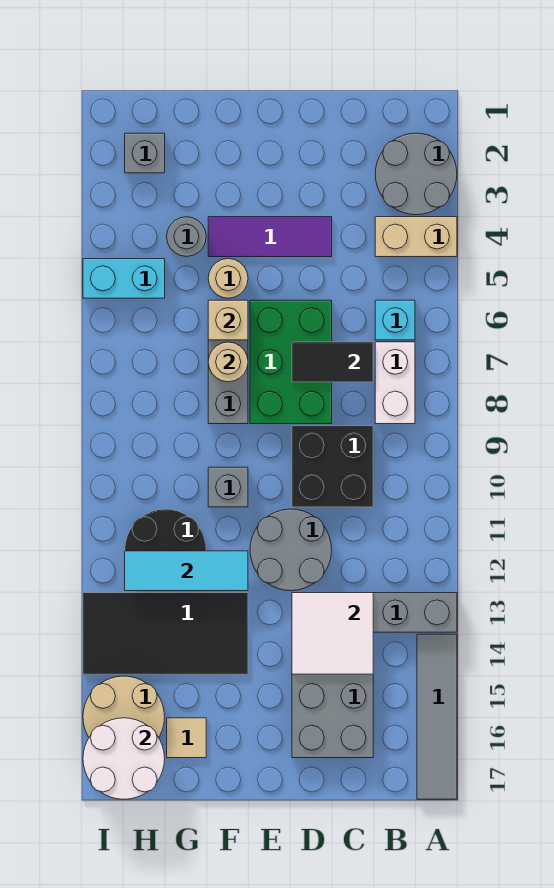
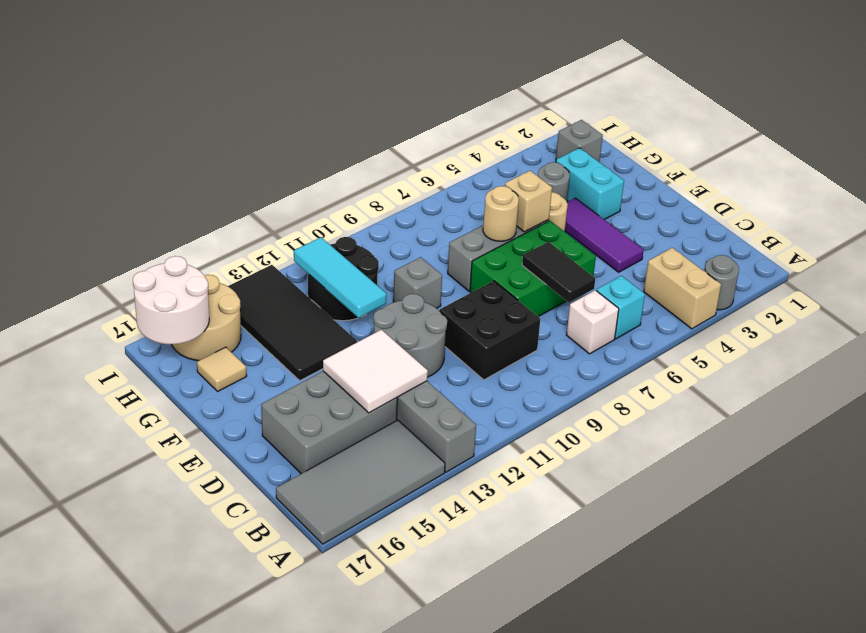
grey round brick A2:B3 level 1 -> grey round brick A3 level 1
grey tile A14:A17 level 1 -> grey tile A14:B17 level 1
white brick B7:B8 level 1 -> white brick B7 level 1
cyan brick H5:I5 level 1 -> cyan brick F3:G3 level 1

